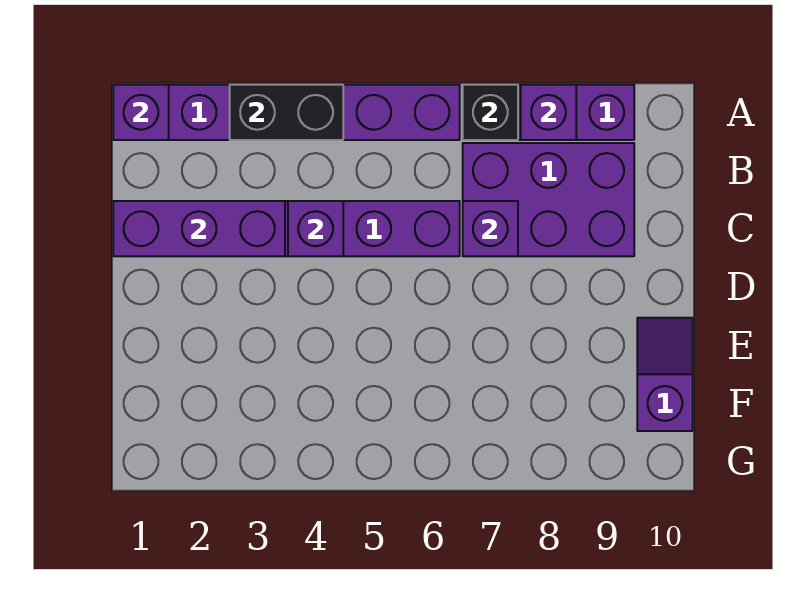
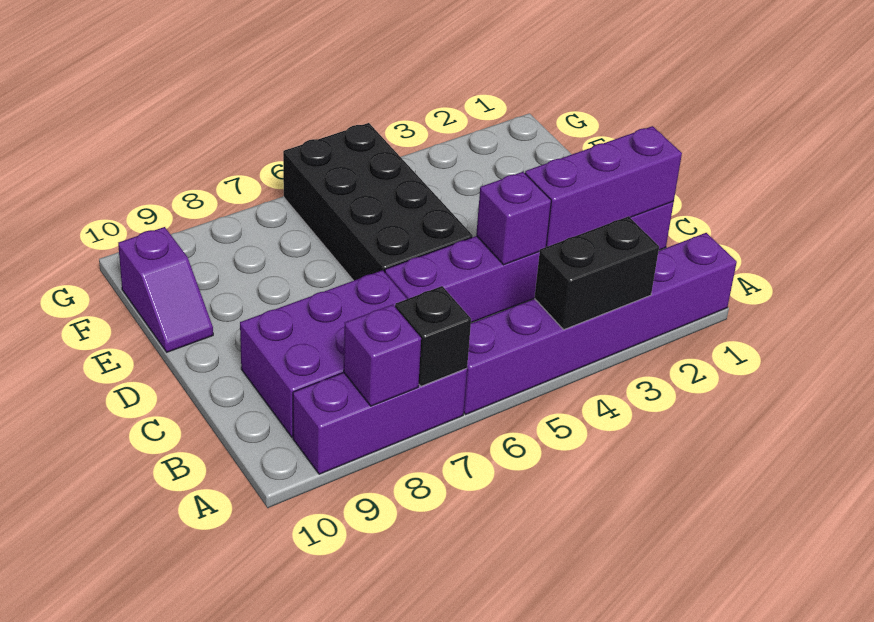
purple brick A1 level 2 -> none
purple brick C7 level 2 -> none
none -> black brick D5:G6 level 1

